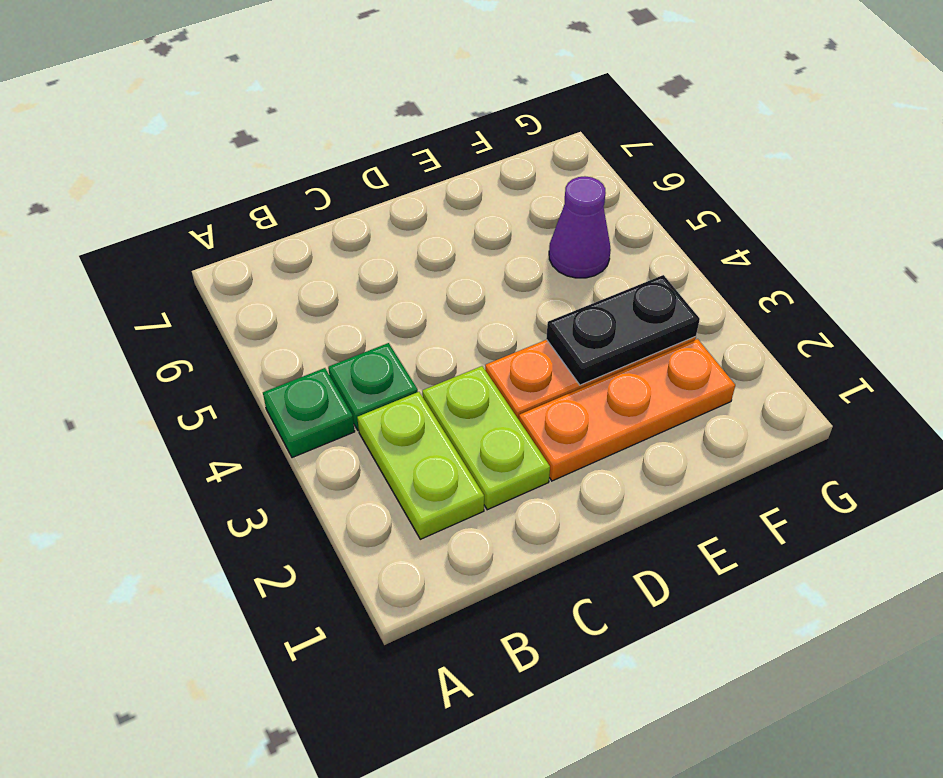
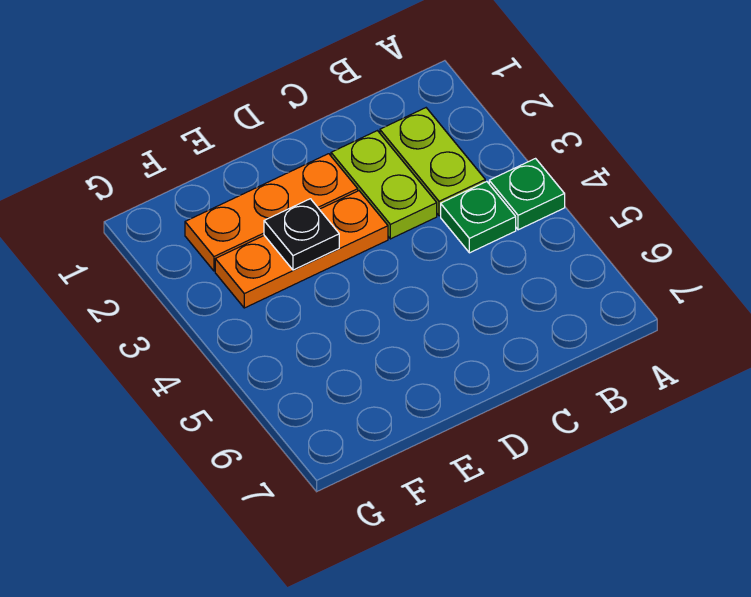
black plate E3:F3 level 2 -> black plate E3 level 2
purple cone F5 level 1 -> none

